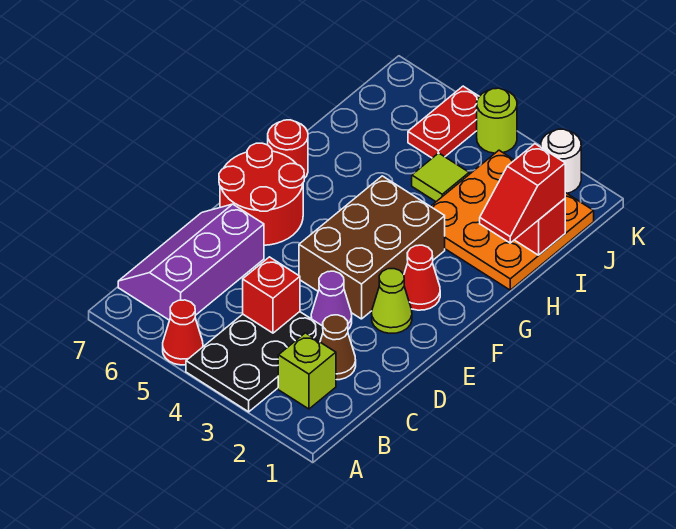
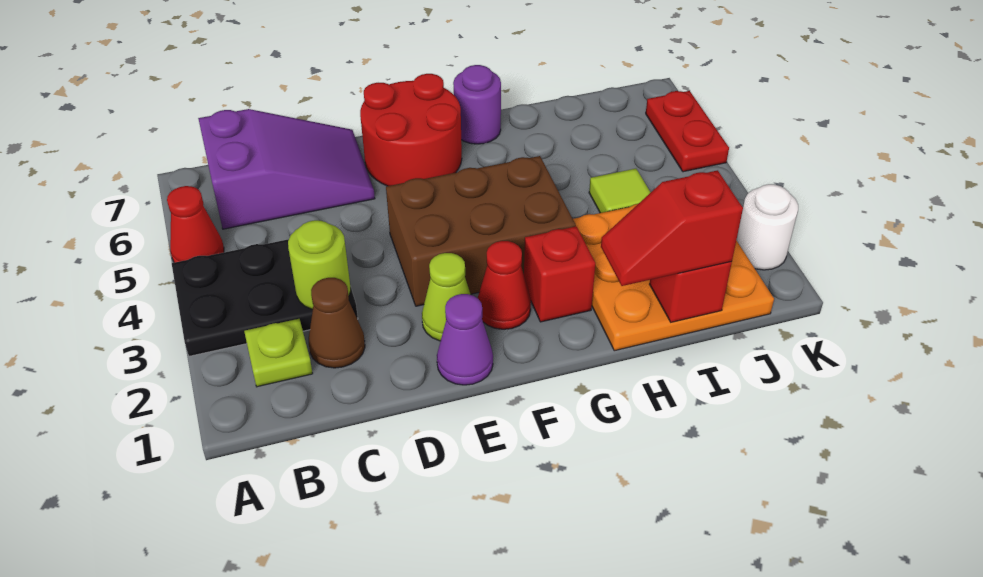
lime brick B2 level 1 -> lime plate B2 level 1
purple slope B6:D7 level 1 top 6 -> purple slope B6:D7 level 1 top B
red brick C4 level 2 -> red brick G2 level 1
purple cone D3 level 1 -> purple cone E1 level 1
red round brick G7 level 1 -> purple round brick G7 level 1
red plate J5:K5 level 1 -> red plate K5:K6 level 1
lime round brick K4 level 1 -> lime round brick C3 level 2

